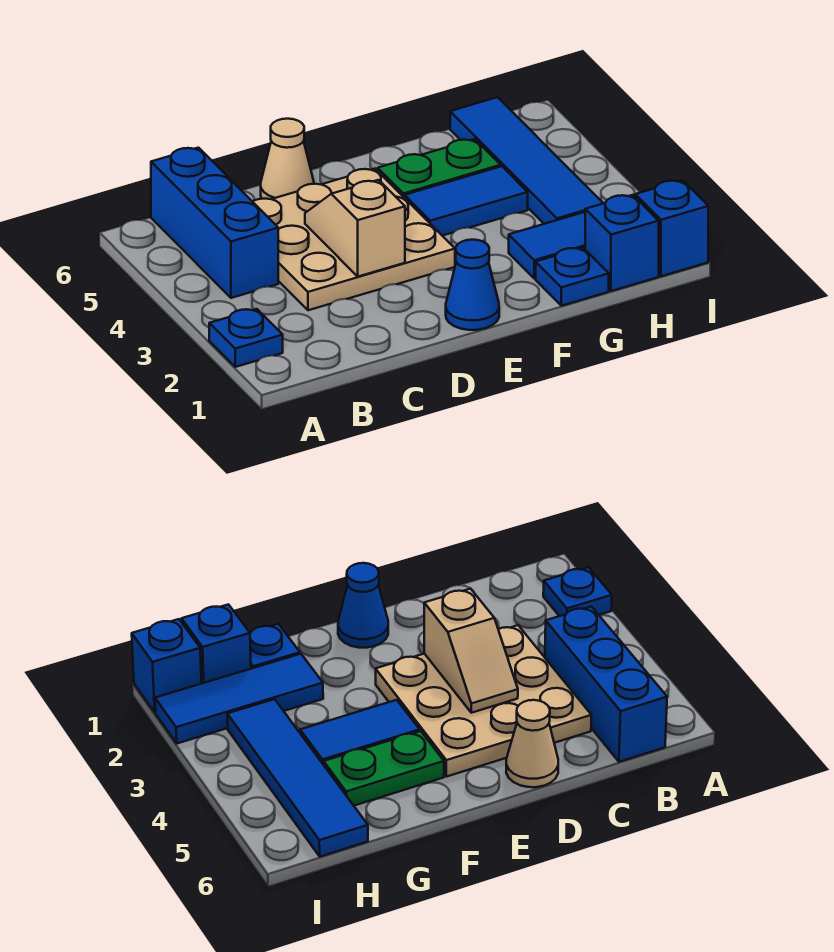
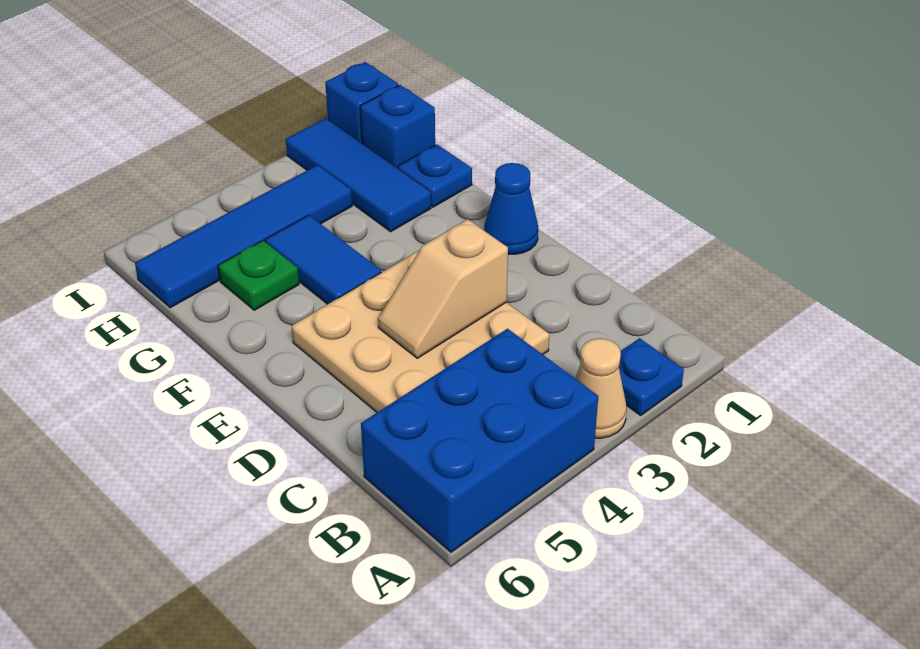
blue brick B4:B6 level 1 -> blue brick A4:B6 level 1
tan cone D6 level 1 -> tan cone A3 level 1
green plate F5:G5 level 1 -> green plate G5 level 1

